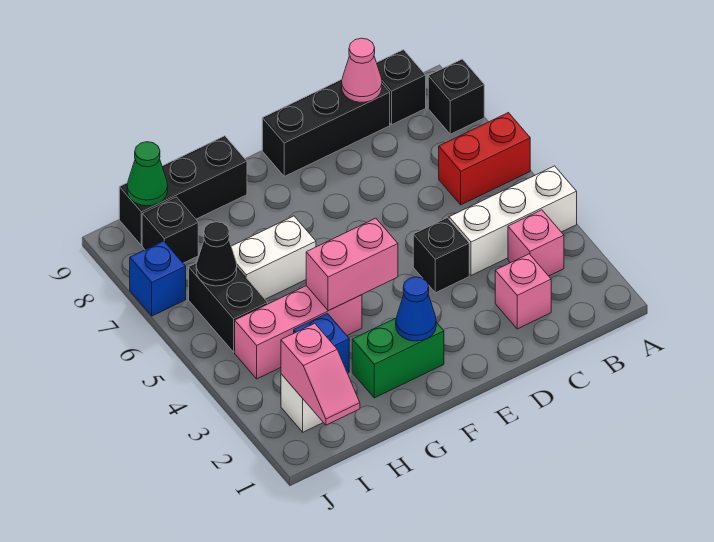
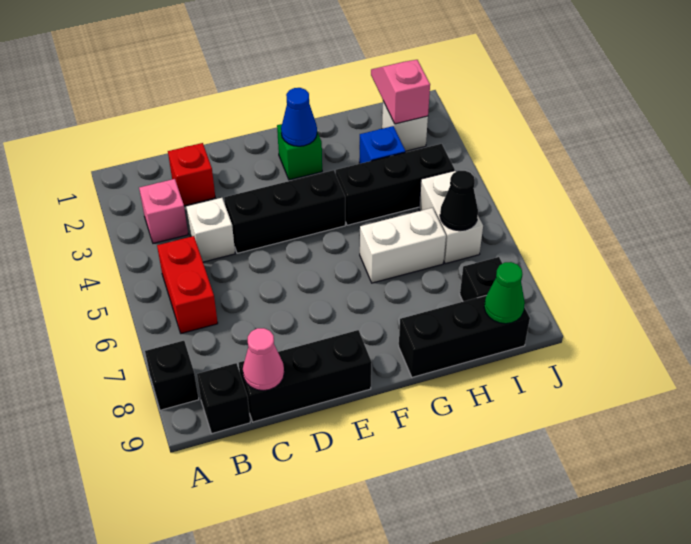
white brick A4:C4 level 1 -> white brick C4 level 1
red brick A6:B6 level 1 -> red brick B5:B6 level 1
pink brick C2 level 1 -> red brick C2 level 1
black brick D4 level 1 -> black brick D4:F4 level 1
green brick F2:G2 level 1 -> green brick F2 level 1
pink brick F4:G4 level 2 -> none
pink brick G4:I4 level 1 -> black brick G4:I4 level 1
black brick I5:I6 level 1 -> white brick I5:I6 level 1
blue brick J7 level 1 -> none

